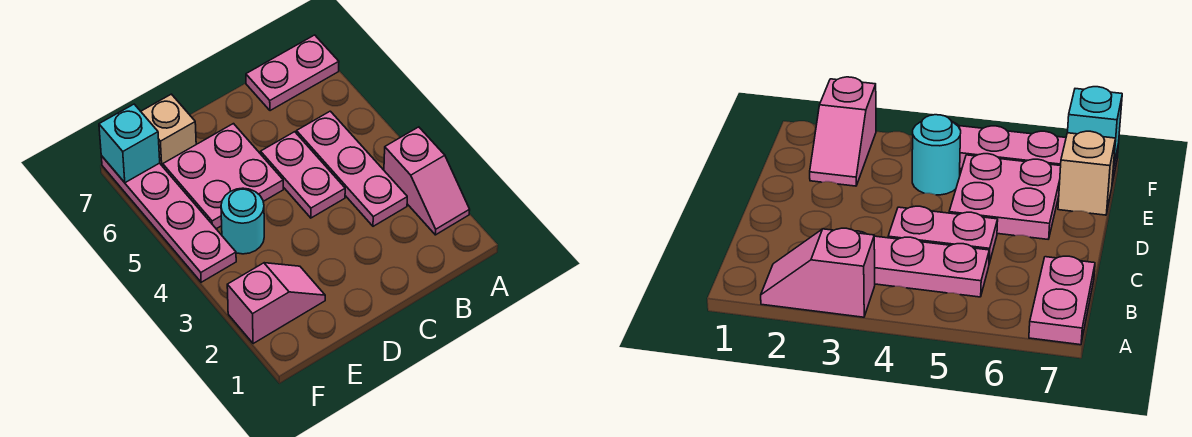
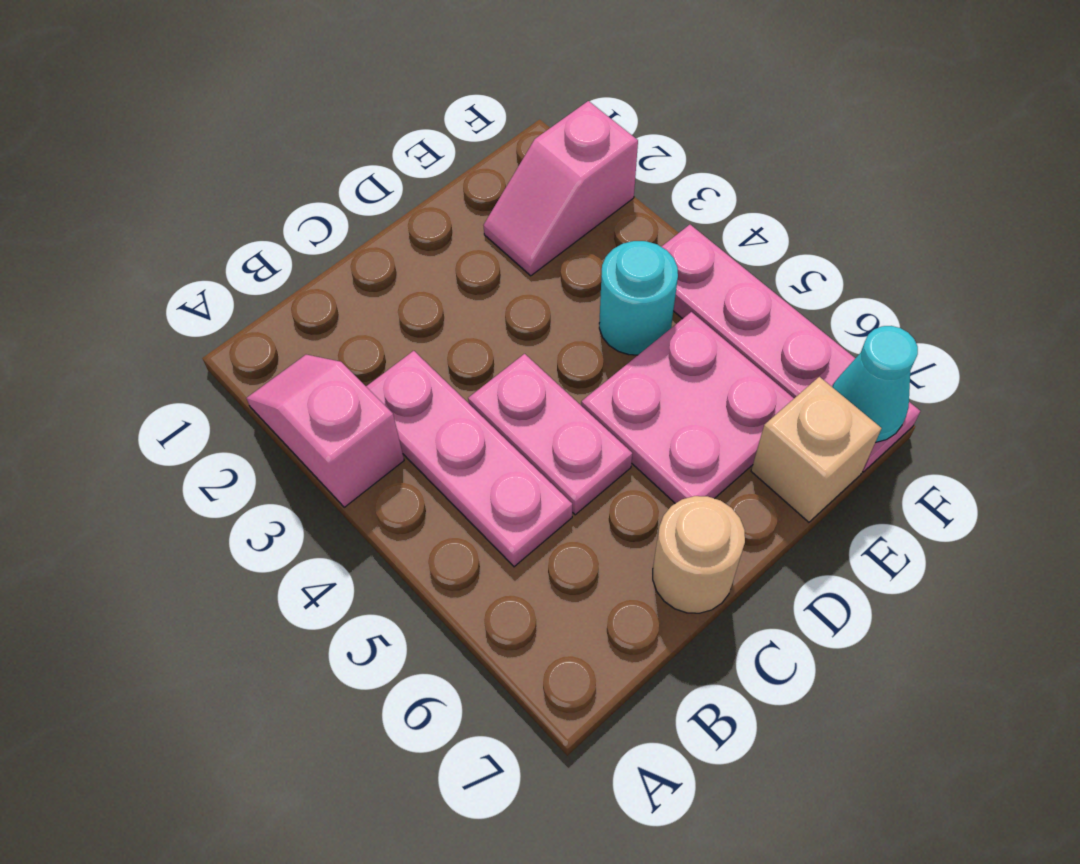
pink plate A7:B7 level 1 -> none
none -> tan round brick C7 level 1
cyan brick F7 level 2 -> cyan cone F7 level 2

